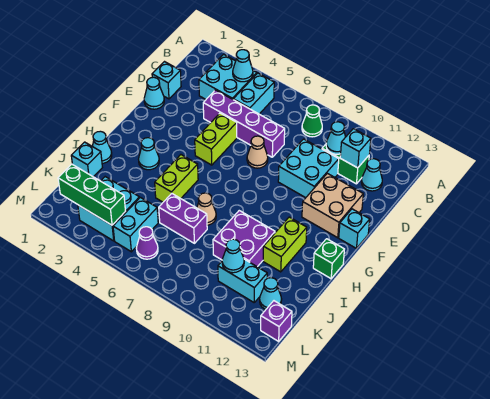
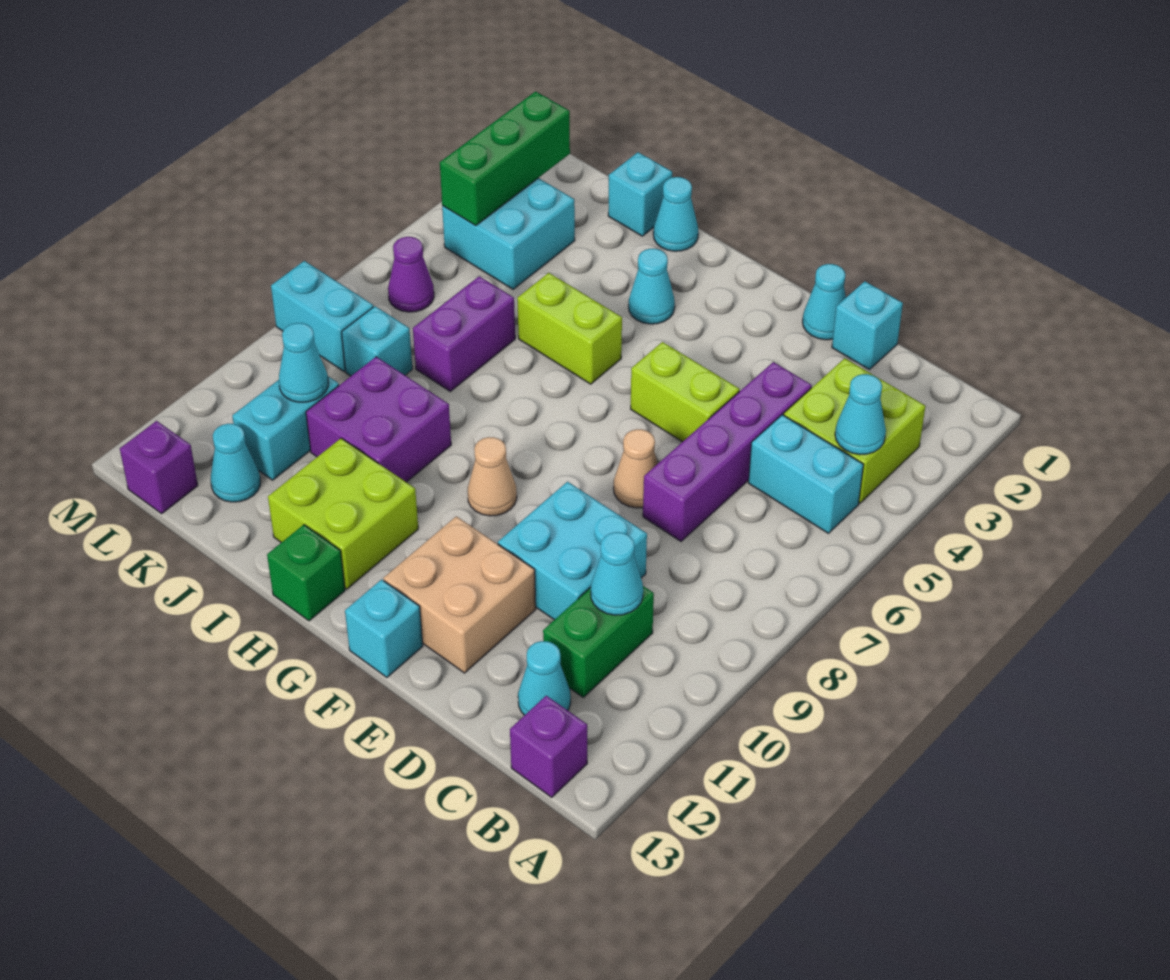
cyan brick B3:C4 level 1 -> lime brick B3:C4 level 1
green cone B8 level 1 -> none
none -> purple brick B13 level 1
cyan brick C11 level 2 -> cyan brick K8 level 1
lime brick H11:I11 level 1 -> lime brick H11:I12 level 1
tan cone I7 level 1 -> tan cone G9 level 1
cyan brick K5:L5 level 1 -> cyan brick L8:M8 level 1

